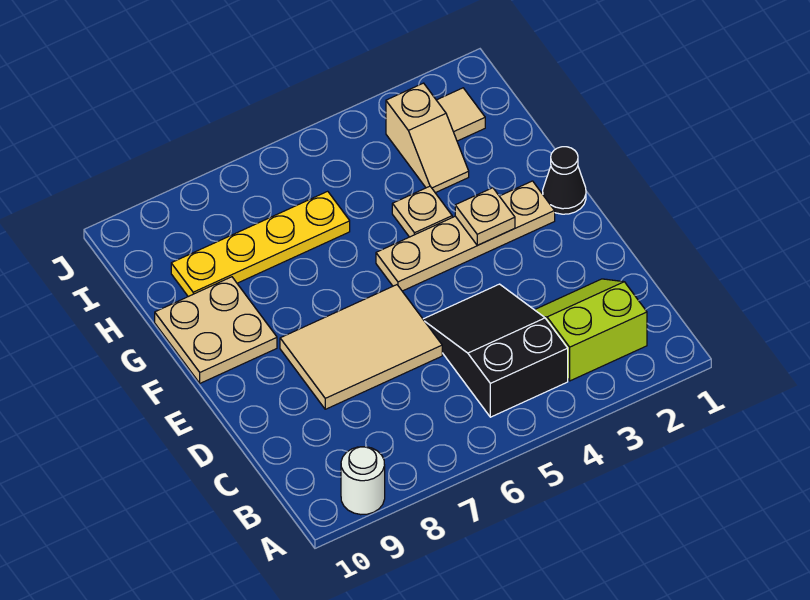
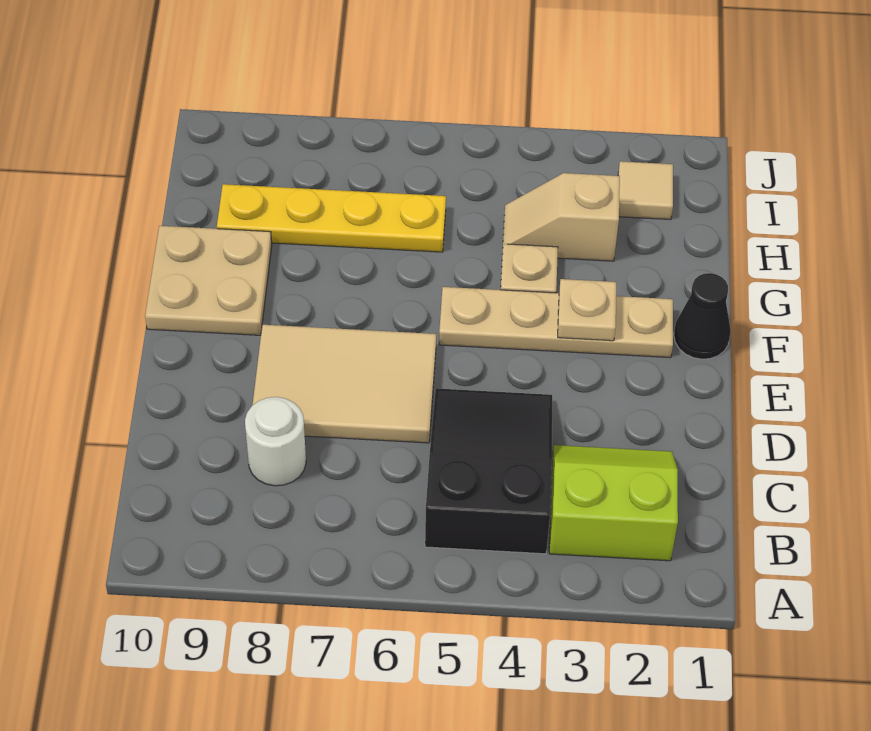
white round brick A9 level 1 -> white round brick C8 level 1
tan slope H3:I3 level 1 top I -> tan slope H3:H4 level 1 top 3

